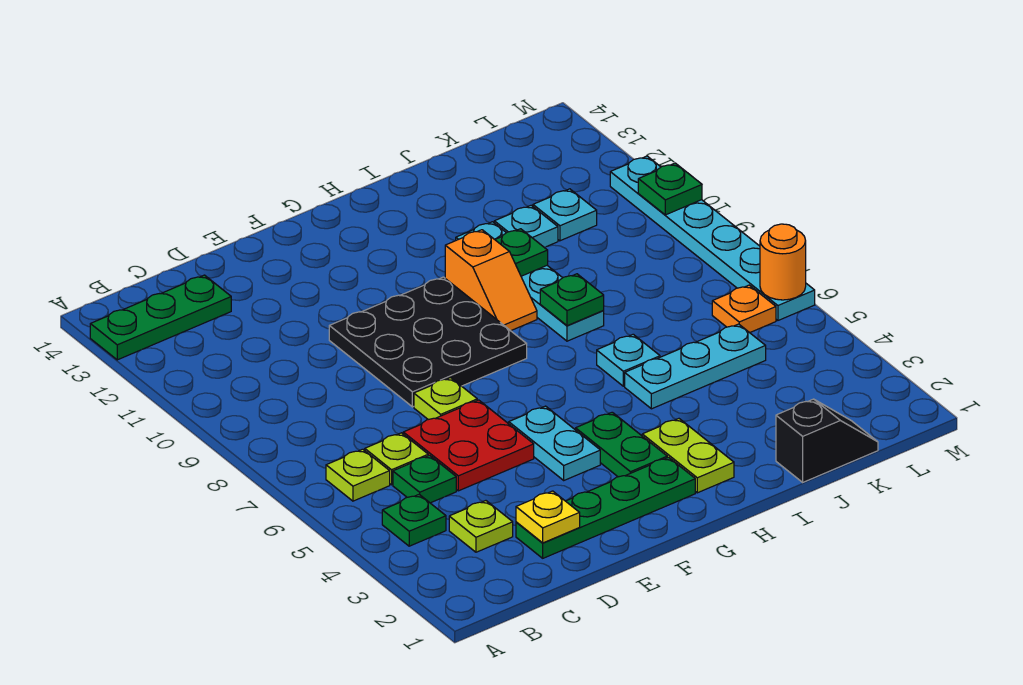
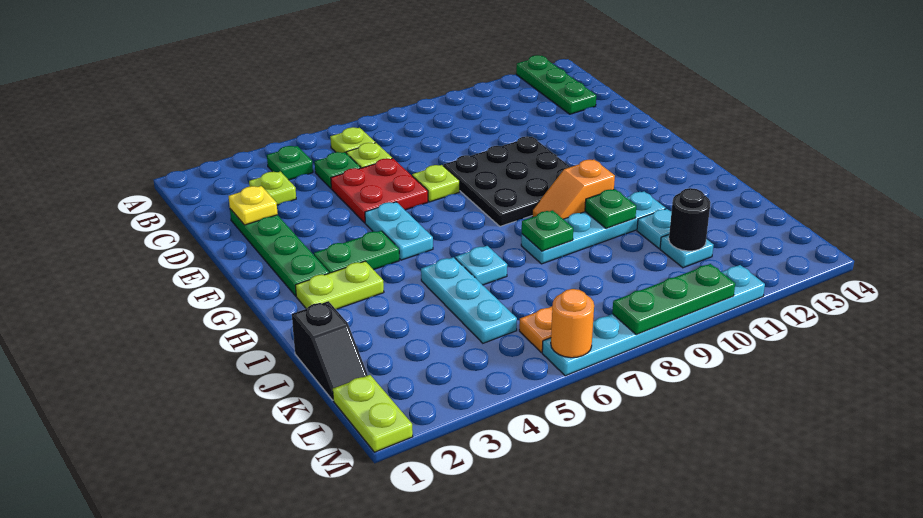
cyan plate F4:F5 level 1 -> cyan plate F5:G5 level 1
none -> black round brick K11 level 2
none -> lime plate L1:M1 level 1
green plate M10 level 2 -> green plate M8:M10 level 2

